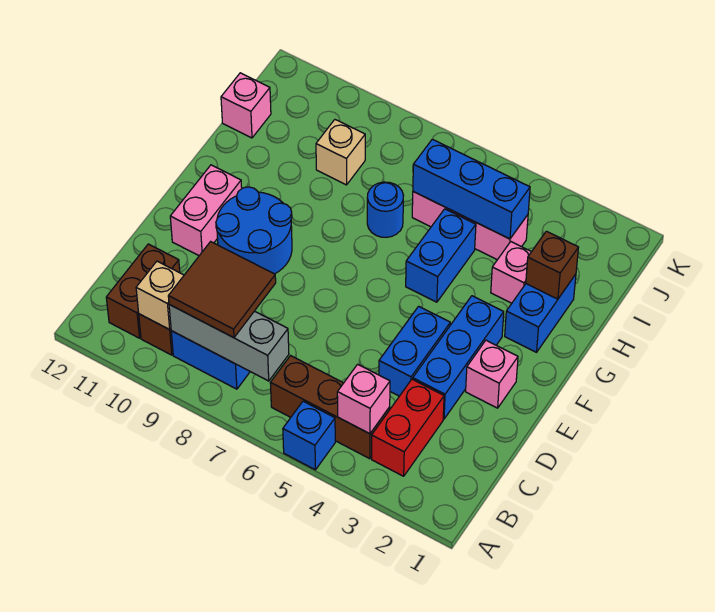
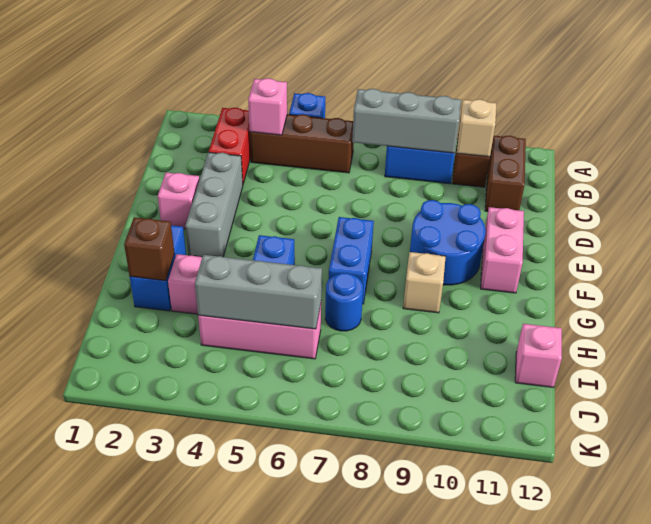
brown tile B8:C9 level 3 -> none
blue brick D3:F3 level 1 -> grey brick D3:F3 level 1
blue brick D4:E4 level 1 -> blue brick F7:G7 level 1
blue brick I4:I6 level 2 -> grey brick I4:I6 level 2
tan brick I9 level 1 -> tan brick G9 level 1

